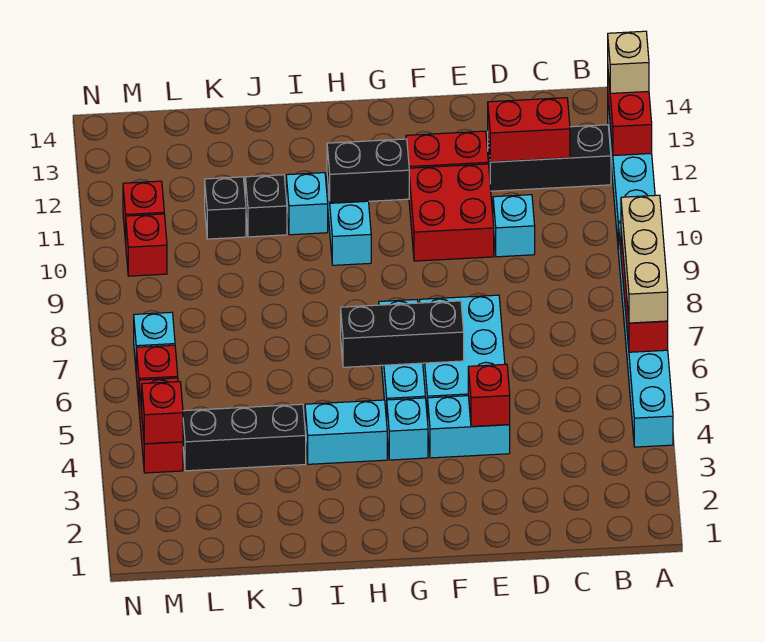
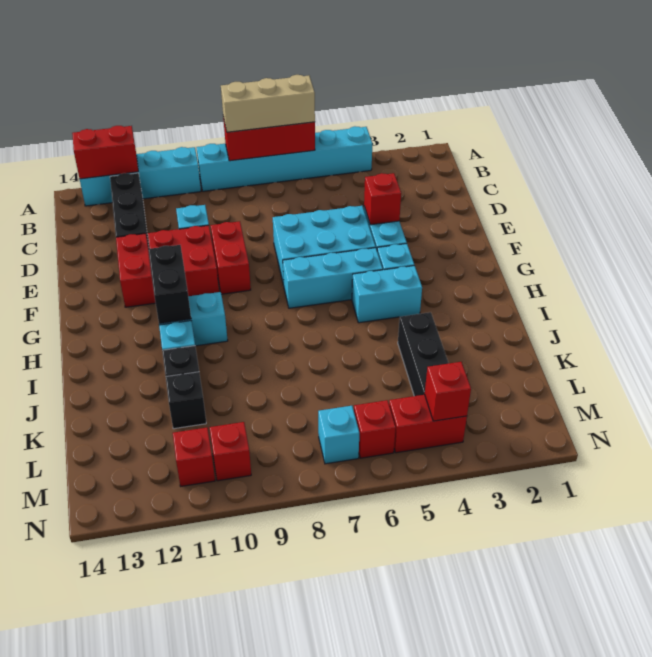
tan brick A13 level 3 -> none
red brick C12:D12 level 2 -> red brick E9:F9 level 1
black brick F6:H6 level 2 -> none
cyan brick H4:I4 level 1 -> cyan brick H4:H5 level 1

